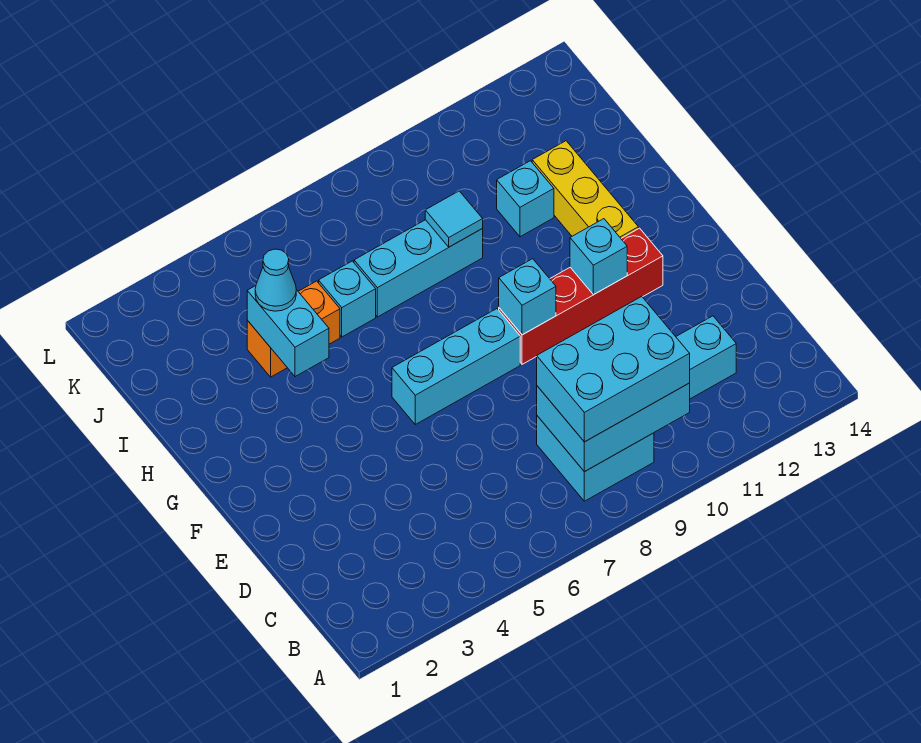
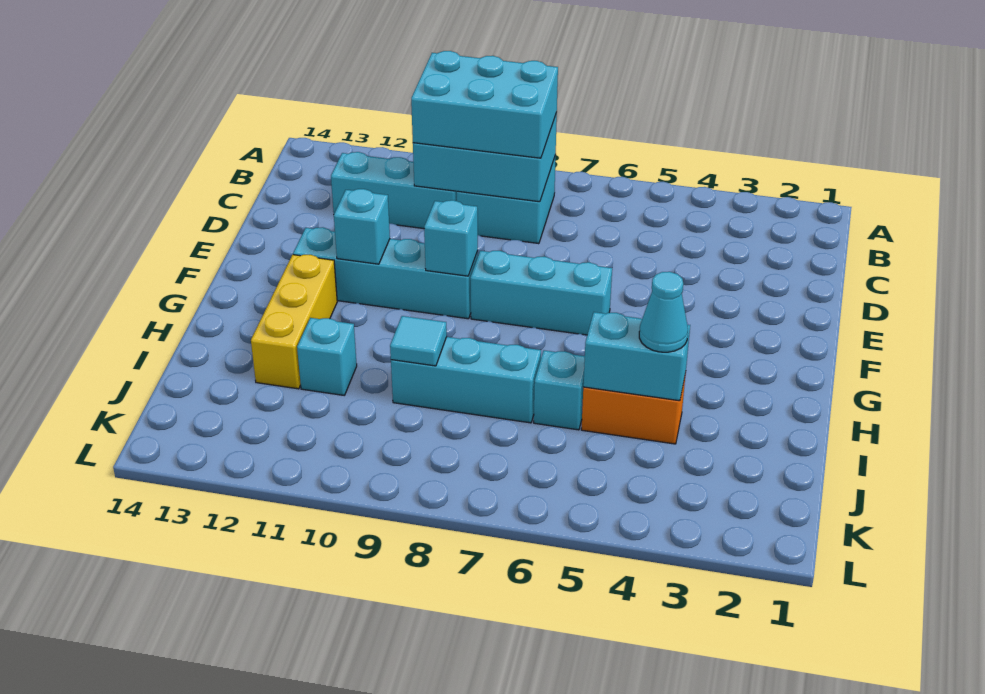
red brick F9:F12 level 1 -> cyan brick F9:F12 level 1
cyan brick H4:I4 level 2 -> cyan brick I4:I5 level 2

